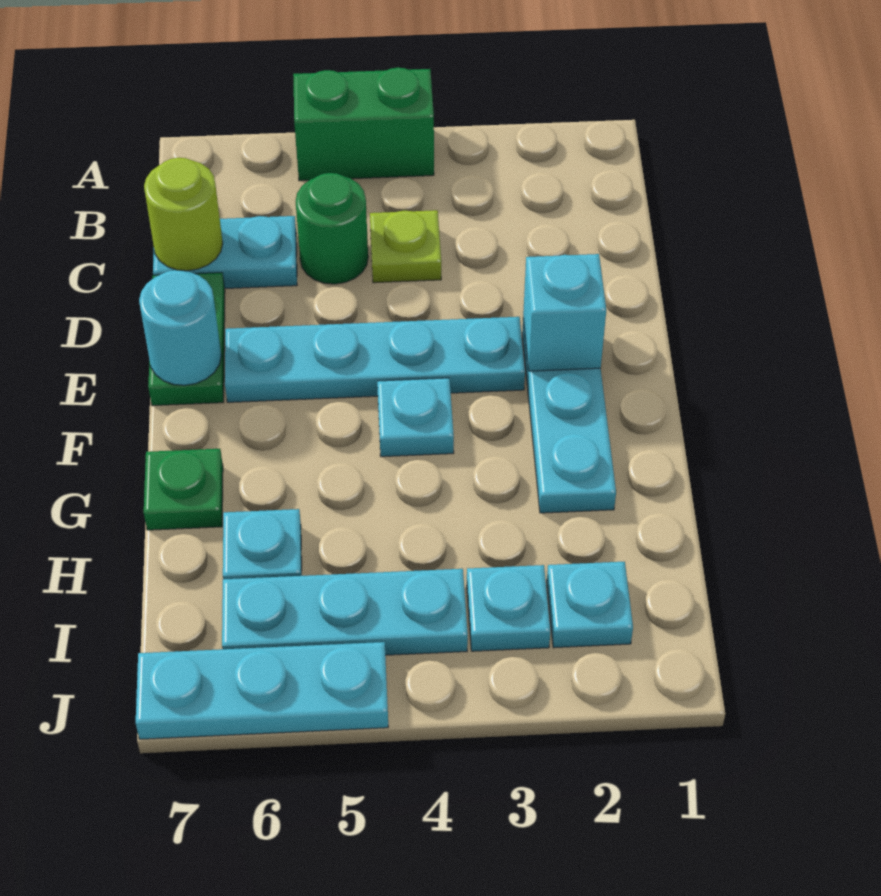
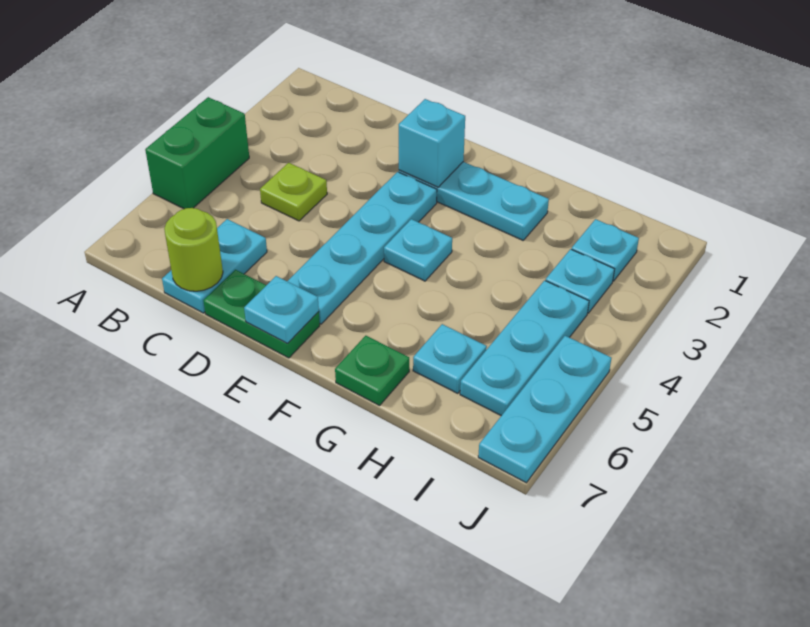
green round brick C5 level 1 -> none
cyan round brick E7 level 2 -> cyan plate E7 level 2

